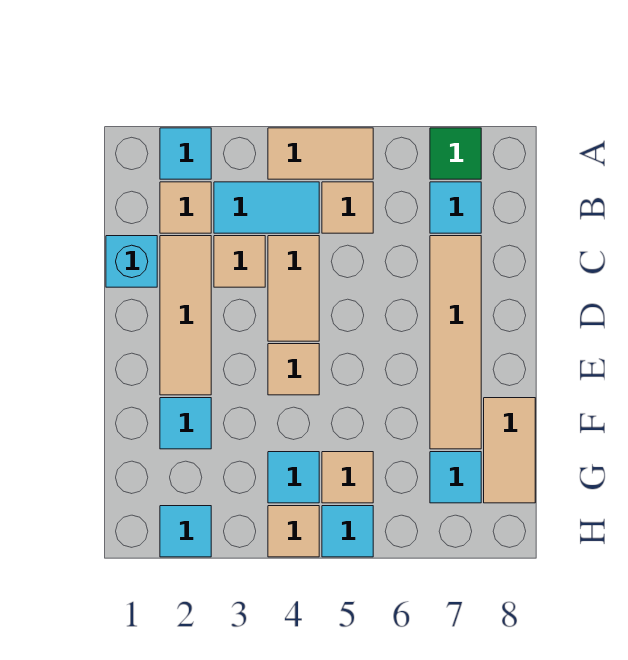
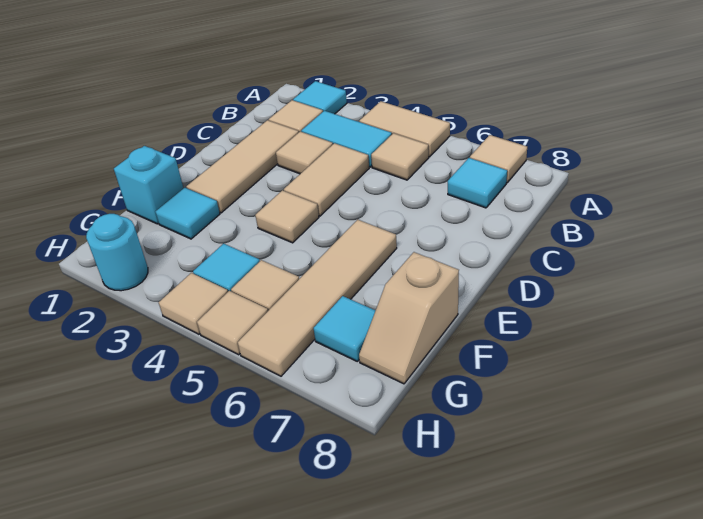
green tile A7 level 1 -> tan tile A7 level 1
cyan brick C1 level 1 -> cyan brick F1 level 1
tan tile C7:F7 level 1 -> tan tile E6:H6 level 1
tan tile F8:G8 level 1 -> tan slope F8:G8 level 1 top F
cyan tile H2 level 1 -> cyan round brick H2 level 1
cyan tile H5 level 1 -> tan tile H5 level 1

